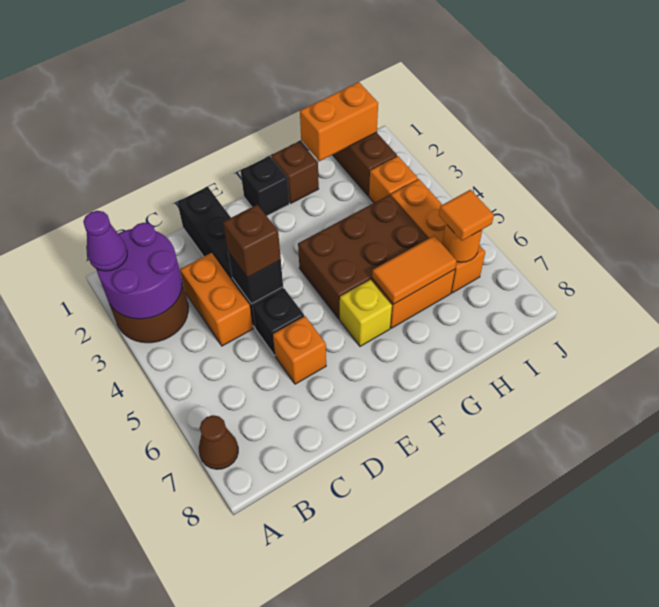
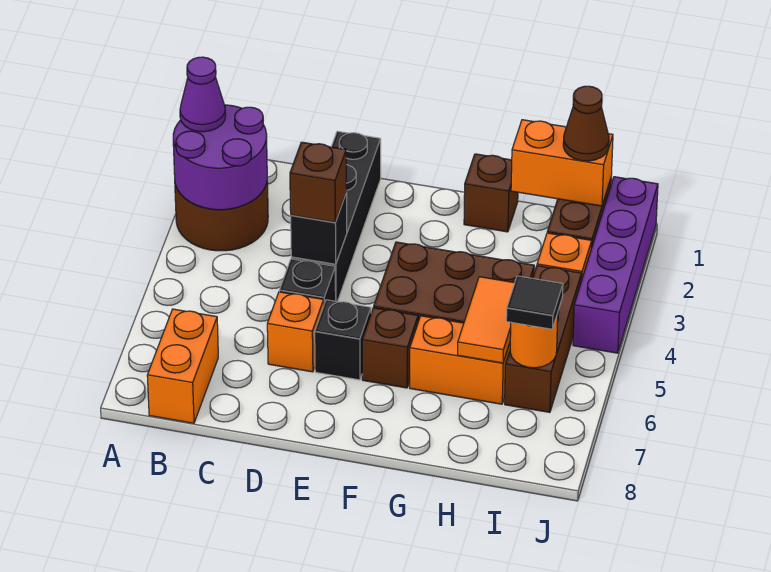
brown cone A7 level 1 -> brown cone I1 level 3
orange brick C3:C4 level 1 -> orange brick B7:B8 level 1
black brick F1 level 1 -> black brick E6 level 1
yellow brick F6 level 1 -> brown brick F6 level 1
orange tile G6:H6 level 2 -> orange tile H5:H6 level 2
orange brick I4:I6 level 1 -> brown brick I4:I6 level 1
orange tile I6 level 3 -> black tile I6 level 3
none -> purple brick J1:J4 level 1

